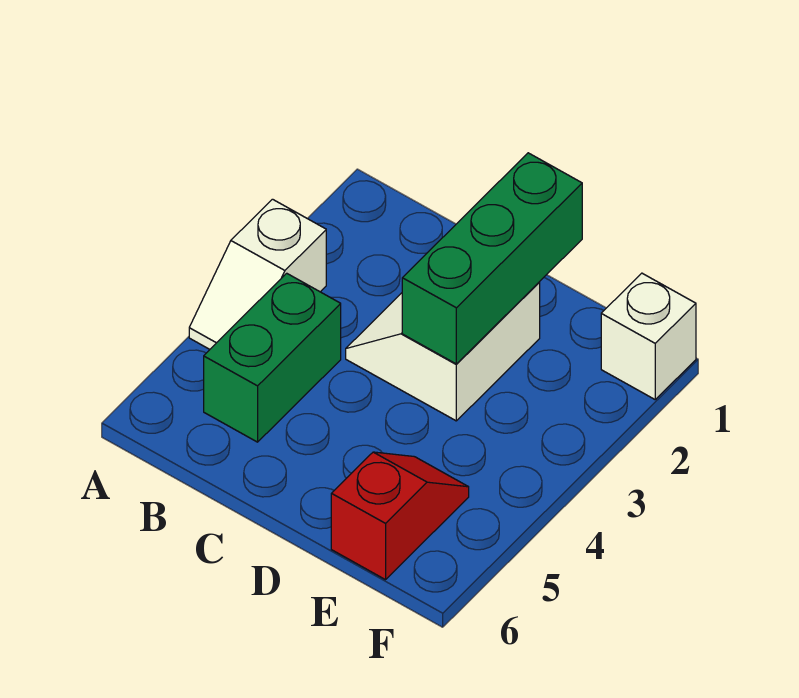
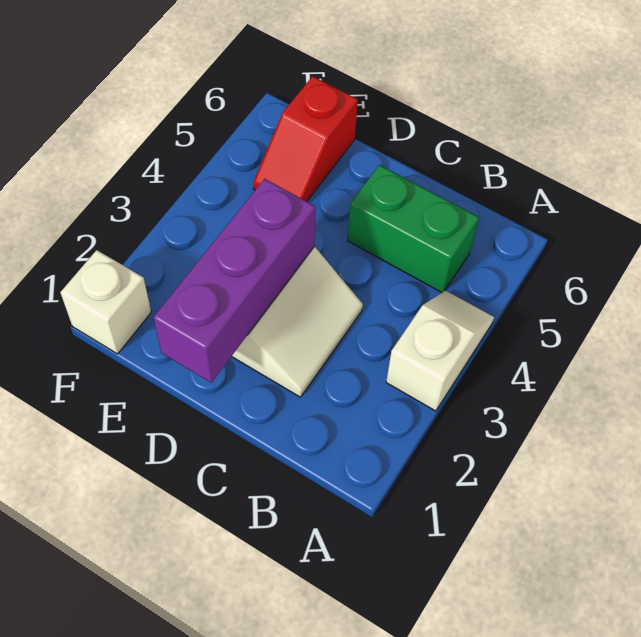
green brick B4:B5 level 1 -> green brick B5:C5 level 1
green brick D1:D3 level 2 -> purple brick D1:D3 level 2

